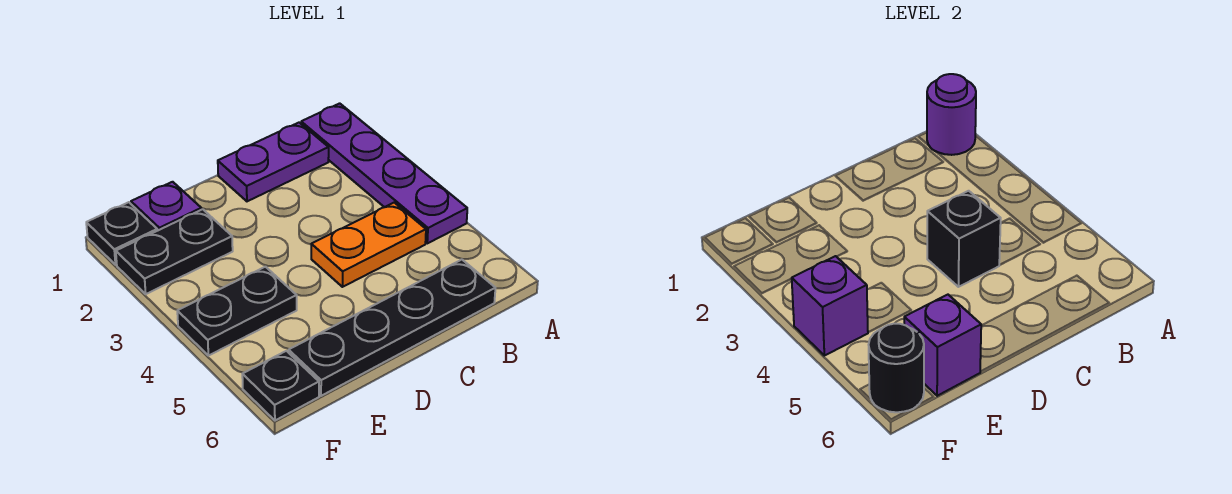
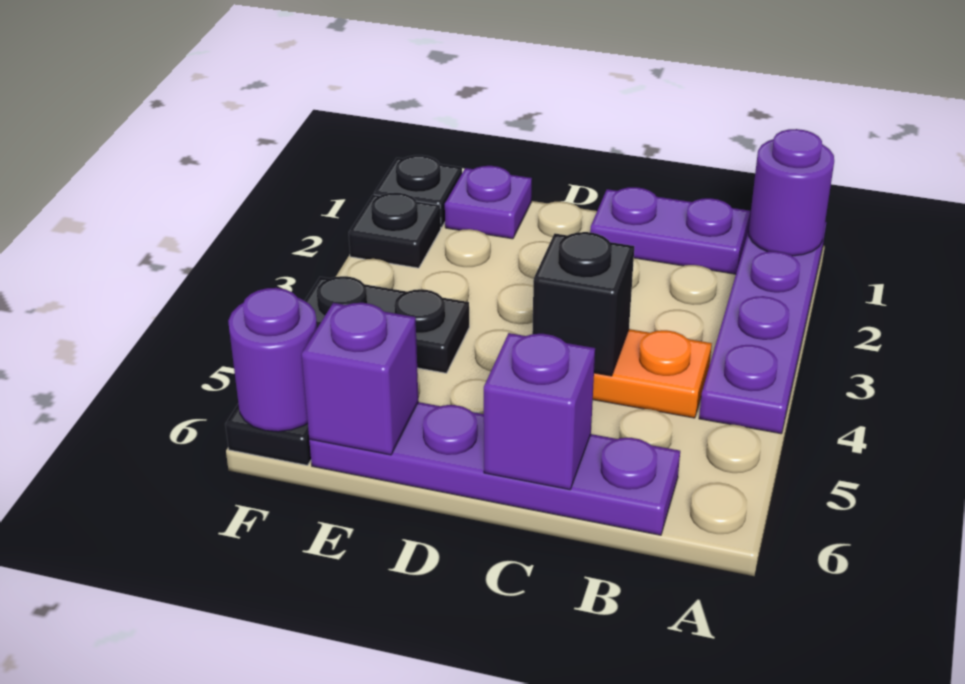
black plate B6:E6 level 1 -> purple plate B6:E6 level 1
black plate E2:F2 level 1 -> black plate F2 level 1
purple brick F4 level 2 -> purple brick C6 level 2
black round brick F6 level 2 -> purple round brick F6 level 2

